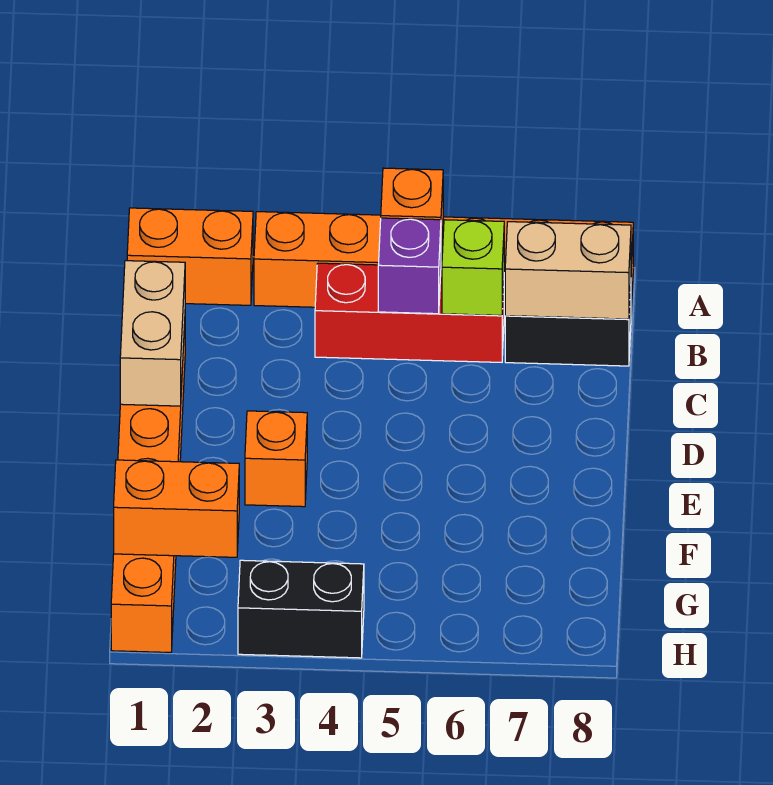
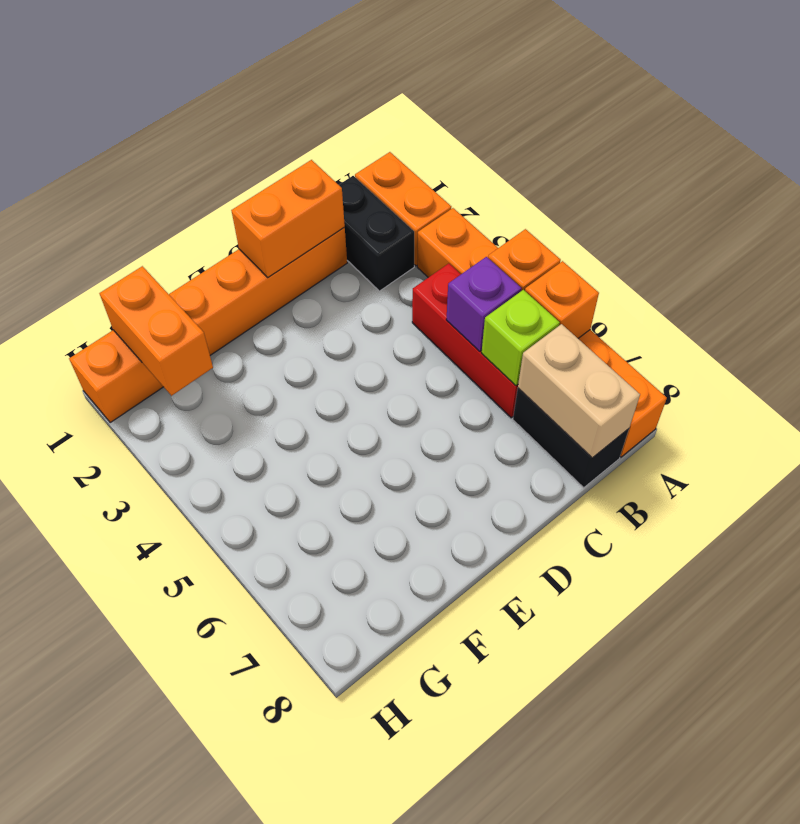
tan brick C1:D1 level 2 -> orange brick C1:D1 level 2
orange brick E3 level 1 -> orange brick A6 level 2
black brick H3:H4 level 1 -> black brick B1:B2 level 1

